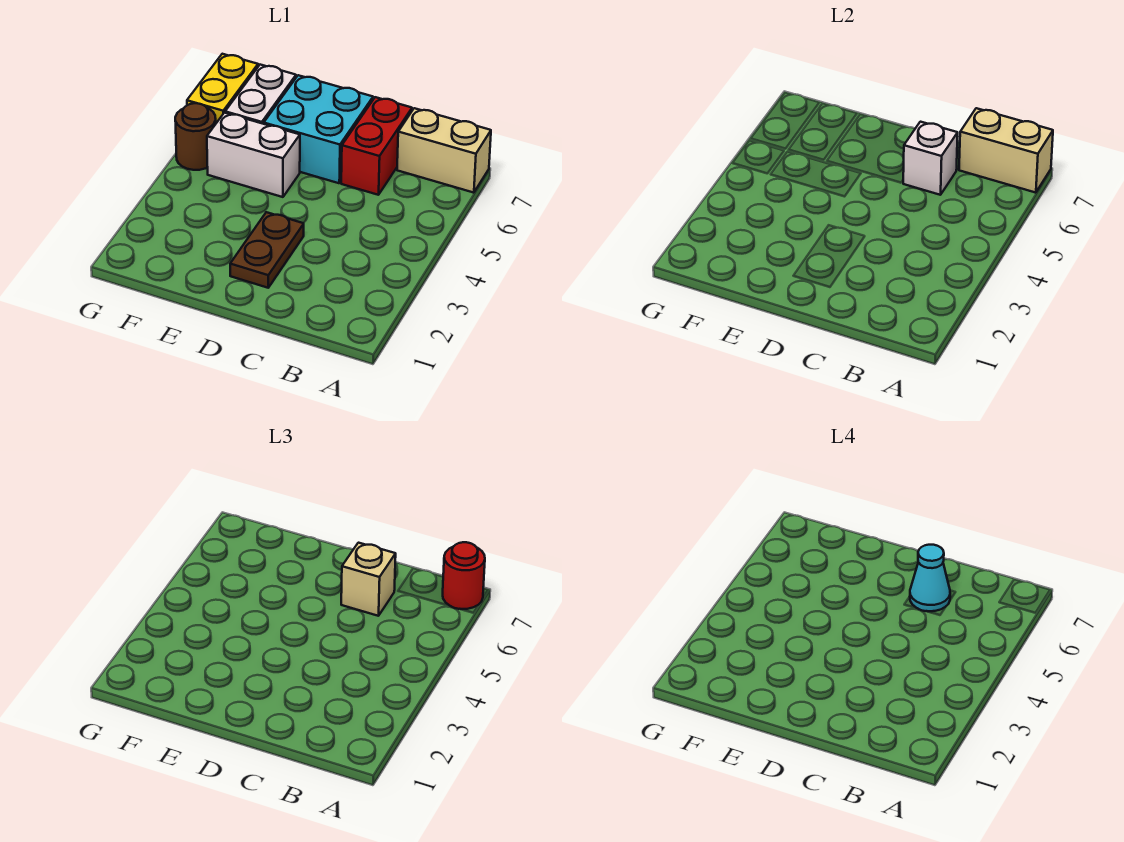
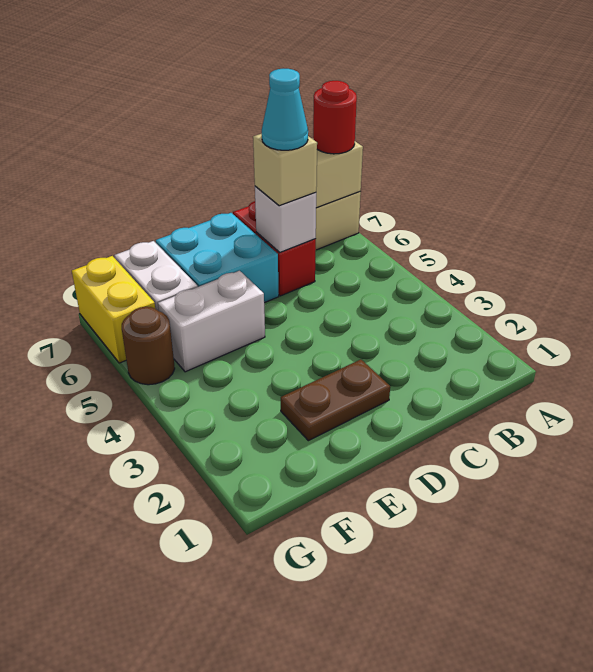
brown plate D2:D3 level 1 -> brown plate D2:E2 level 1

